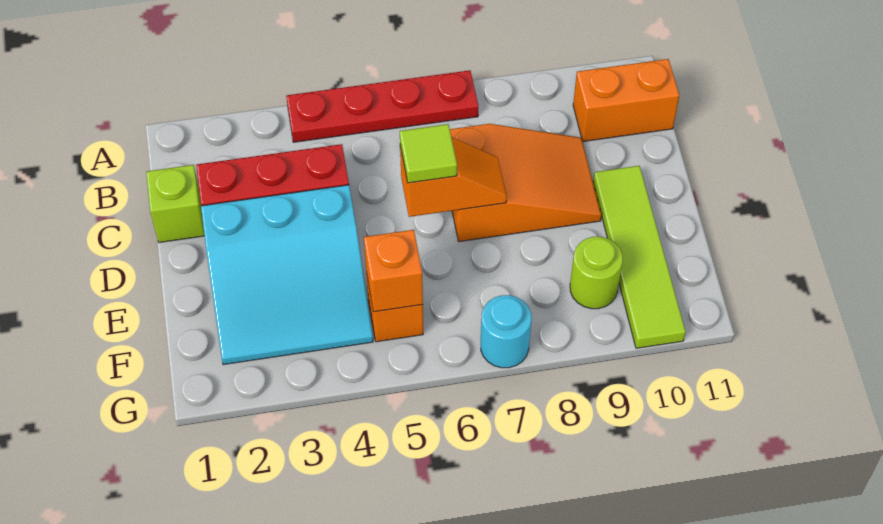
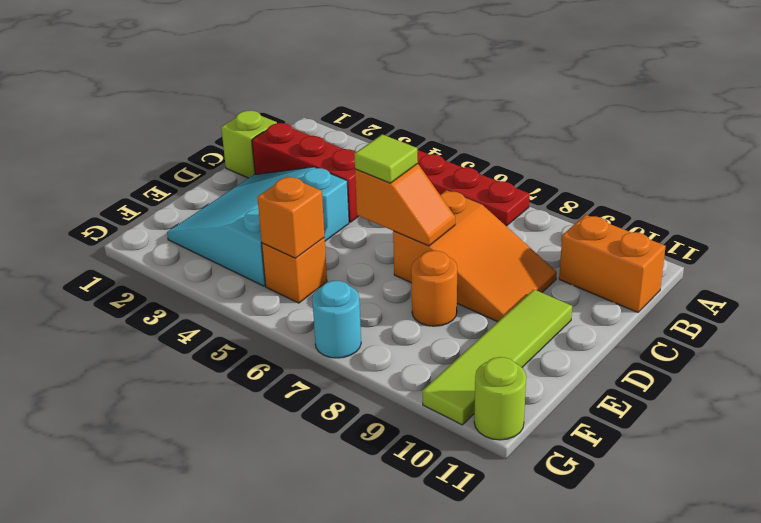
cyan slope D2:F4 level 1 top D -> cyan slope D2:F4 level 1 top 4
none -> orange round brick E8 level 1
lime round brick F9 level 1 -> lime round brick G11 level 1

